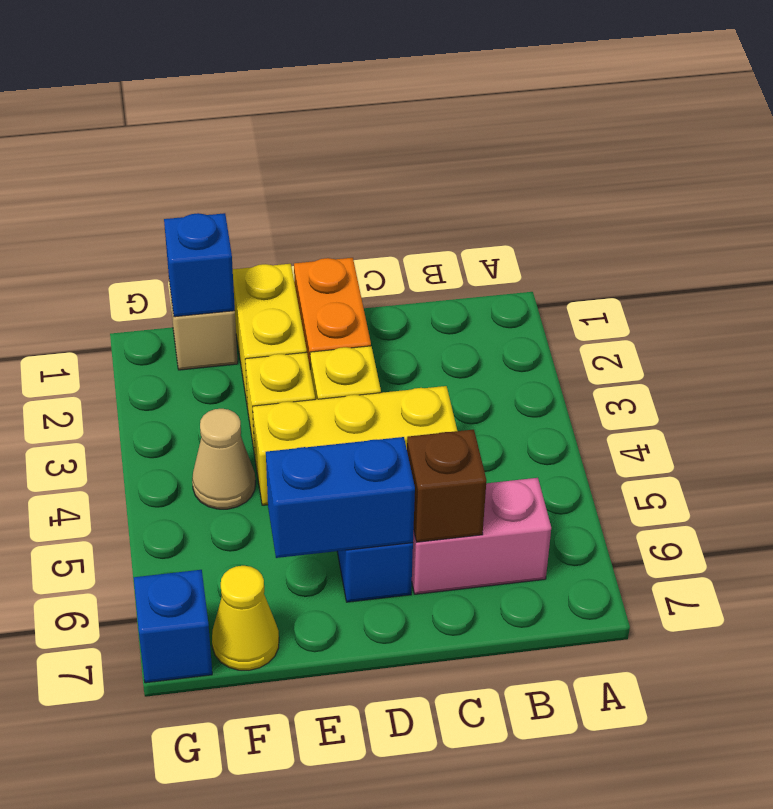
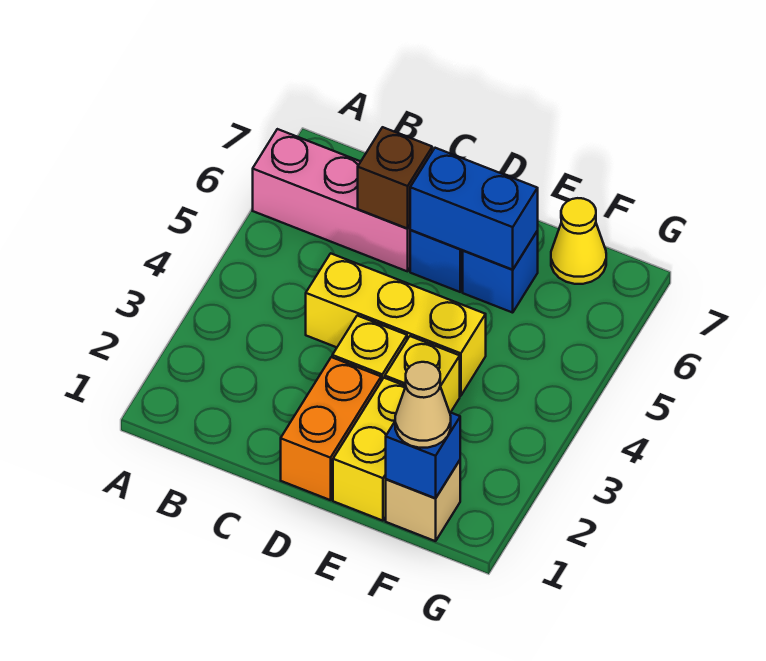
pink brick B6:C6 level 1 -> pink brick A6:C6 level 1
tan cone F4 level 1 -> tan cone F1 level 3
blue brick G7 level 1 -> blue brick E6 level 1

